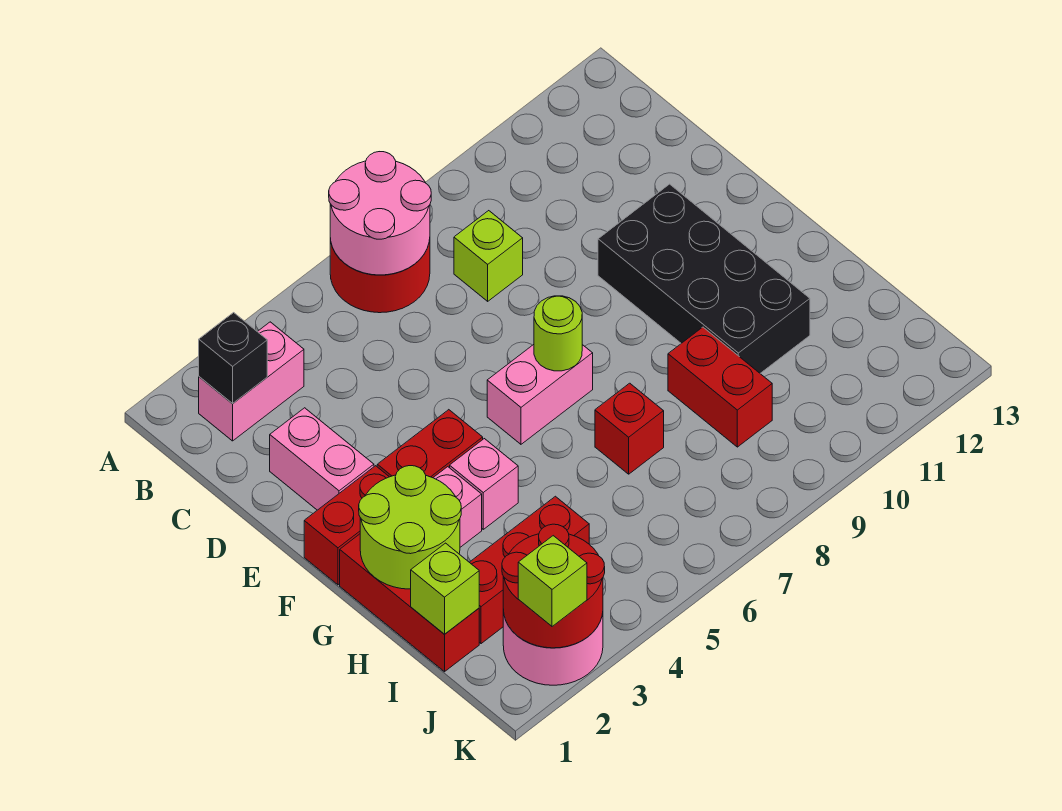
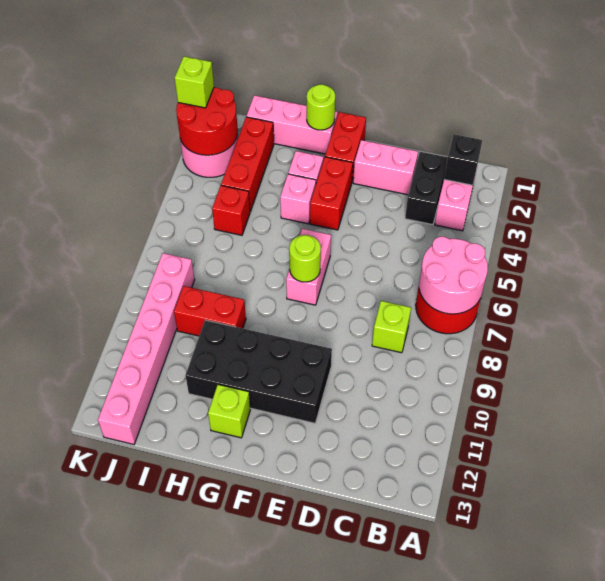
none -> black brick C2:C3 level 1
red brick G1:I1 level 1 -> pink brick G1:I1 level 1
lime round brick G1:H2 level 2 -> lime round brick G1 level 2
red brick H7 level 1 -> red brick I5 level 1
lime brick I1 level 2 -> lime brick G12 level 1
none -> pink brick J8:J13 level 1

